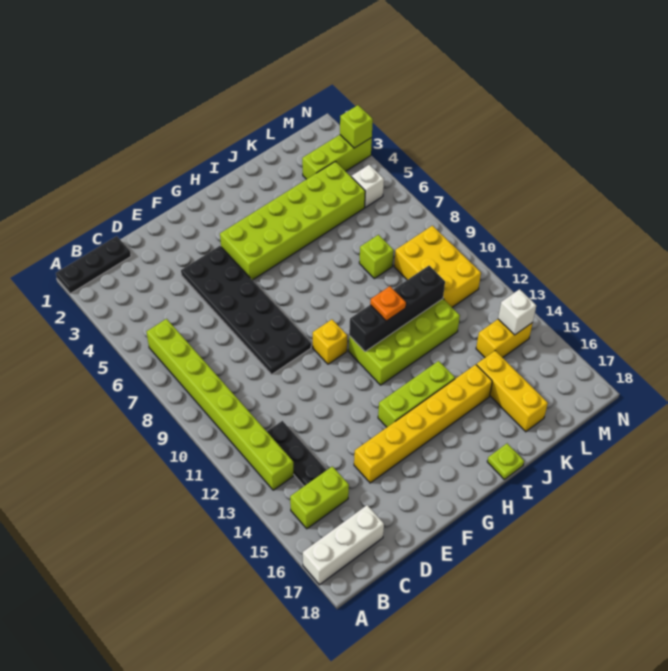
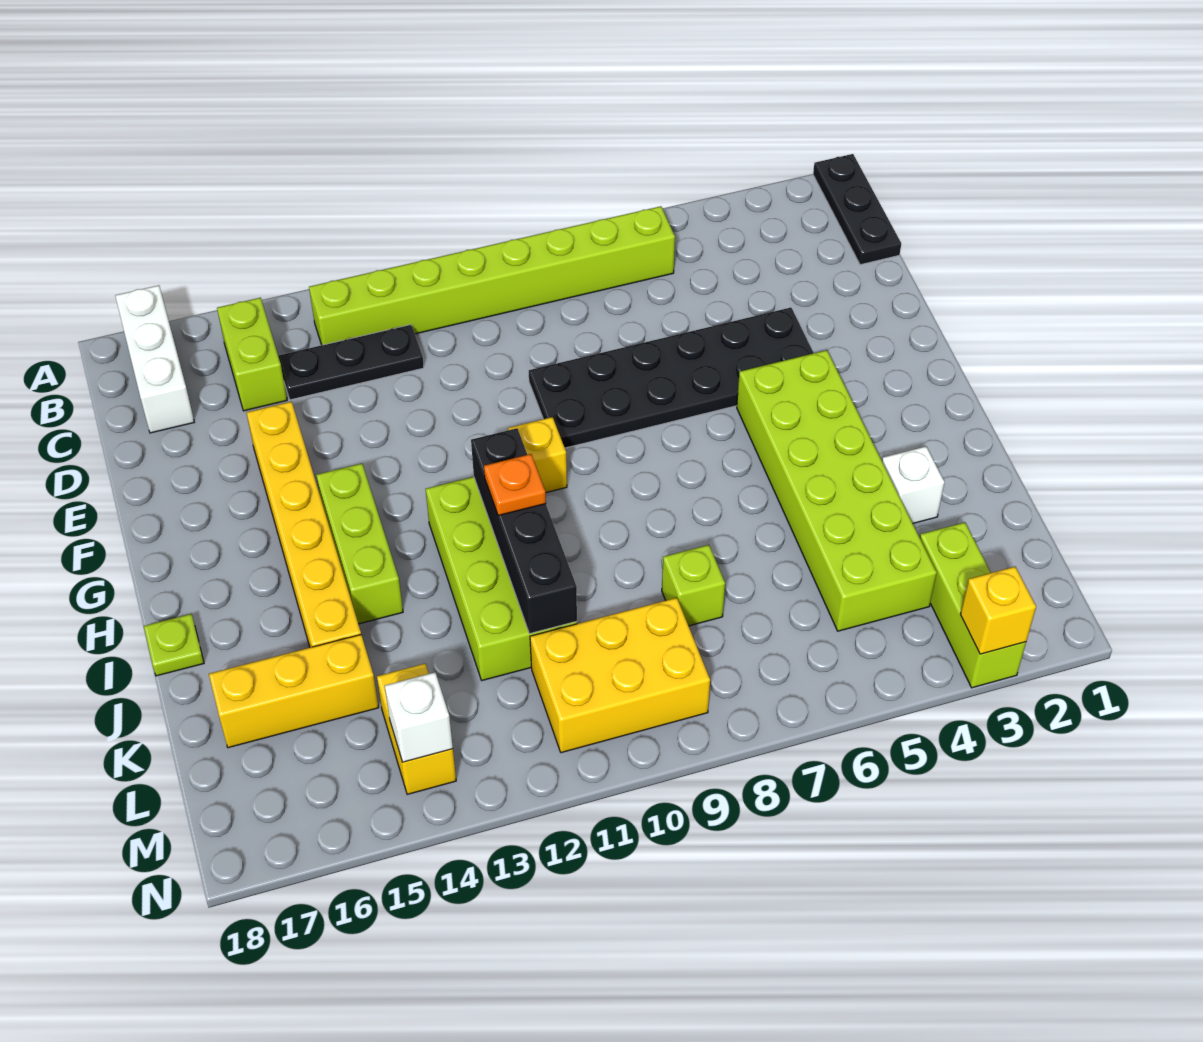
white brick M5 level 1 -> white brick J3 level 1
lime brick N3 level 2 -> yellow brick N3 level 2

